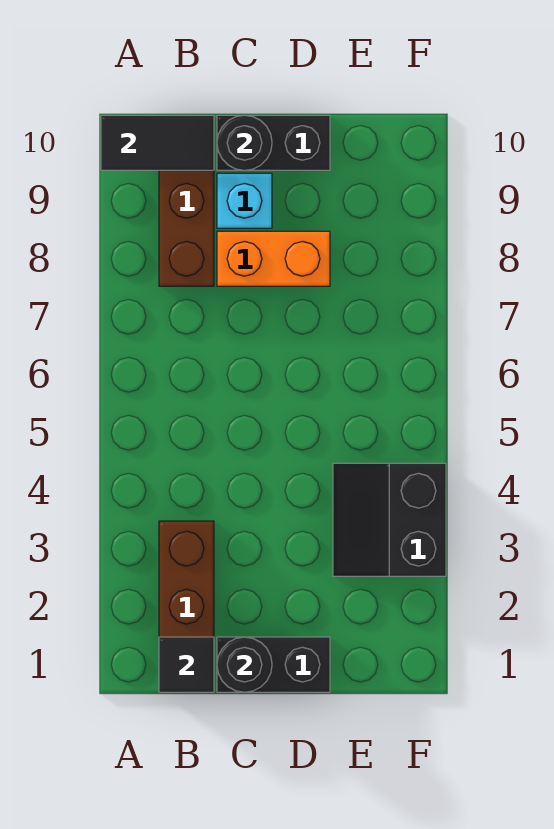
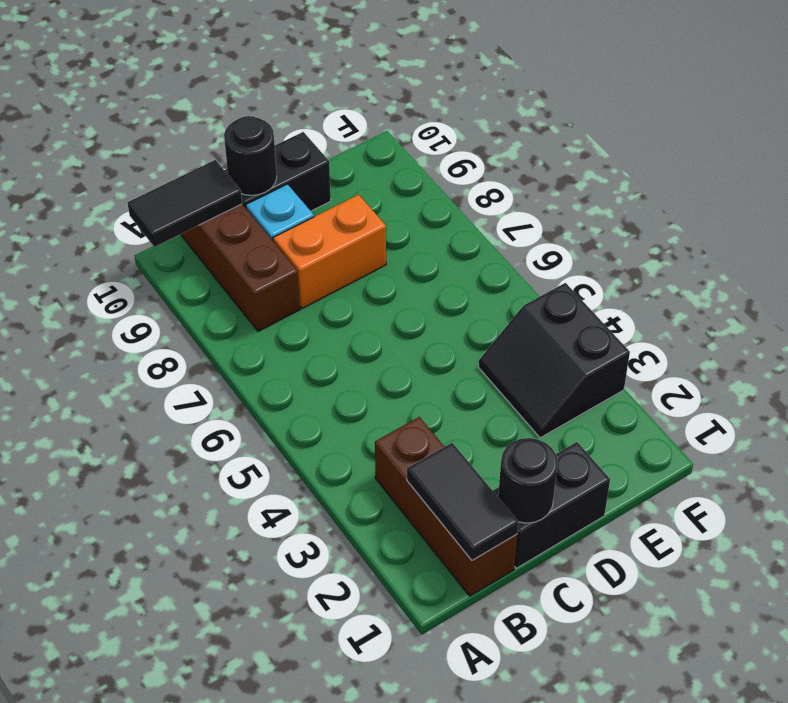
black tile B1 level 2 -> black tile B1:B2 level 2

